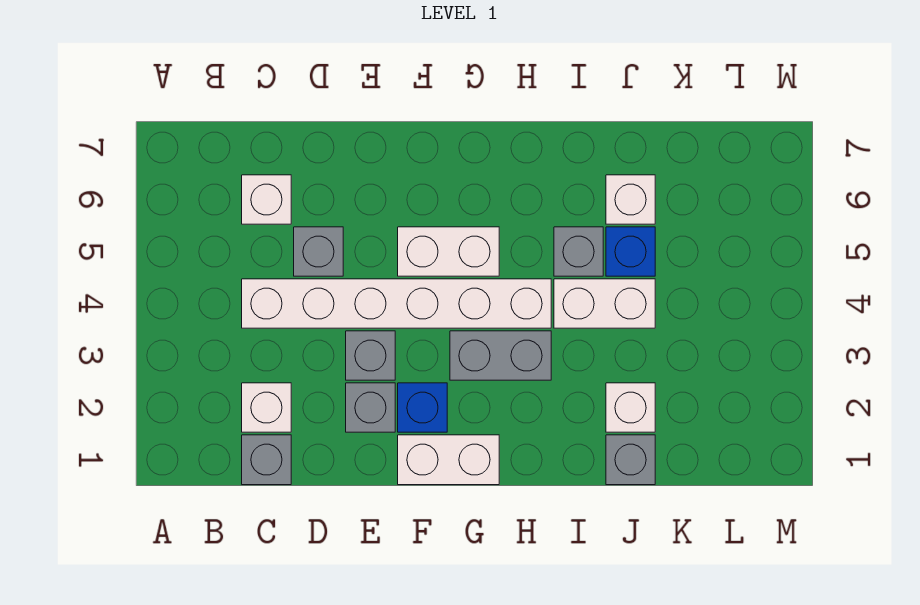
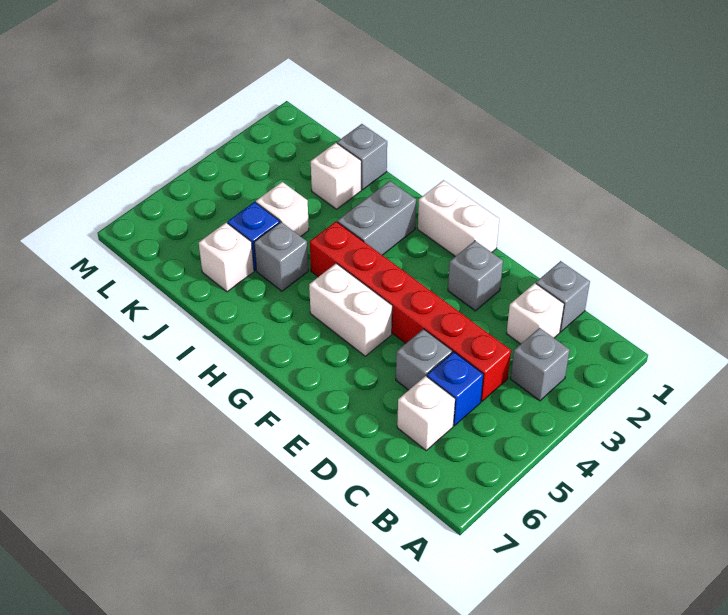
white brick C4:H4 level 1 -> red brick C4:H4 level 1
grey brick E3 level 1 -> grey brick B3 level 1
blue brick F2 level 1 -> blue brick C5 level 1
grey brick G3:H3 level 1 -> grey brick H2:H3 level 1
white brick I4:J4 level 1 -> white brick J4 level 1

